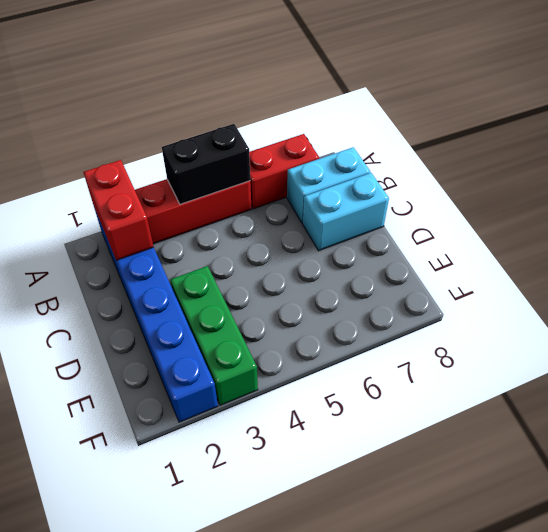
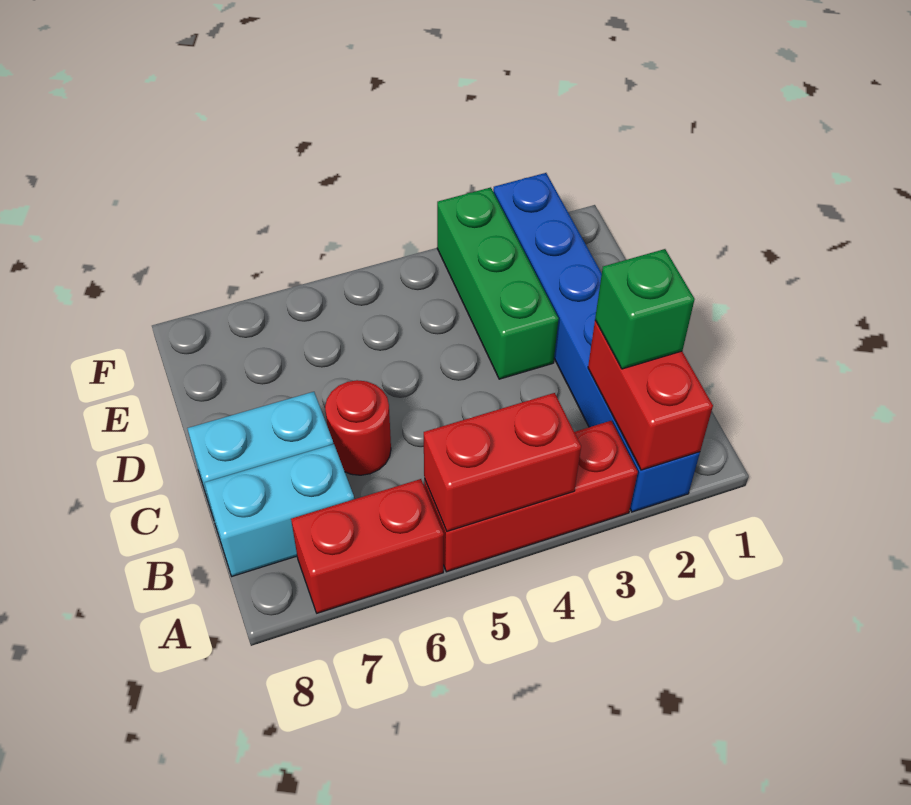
black brick A4:A5 level 2 -> red brick A4:A5 level 2
none -> green brick B2 level 3
none -> red round brick C6 level 1

